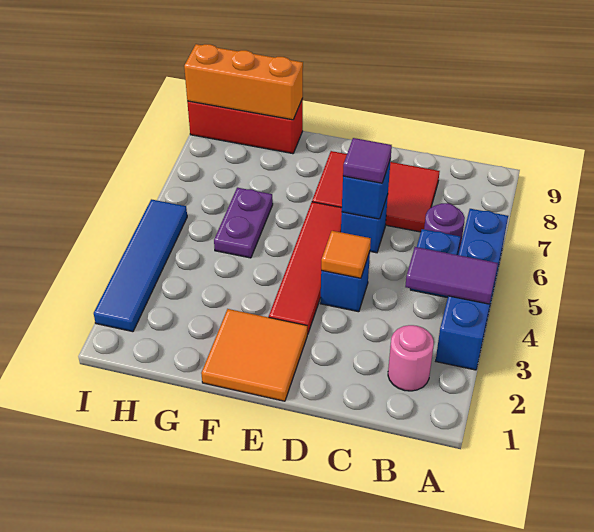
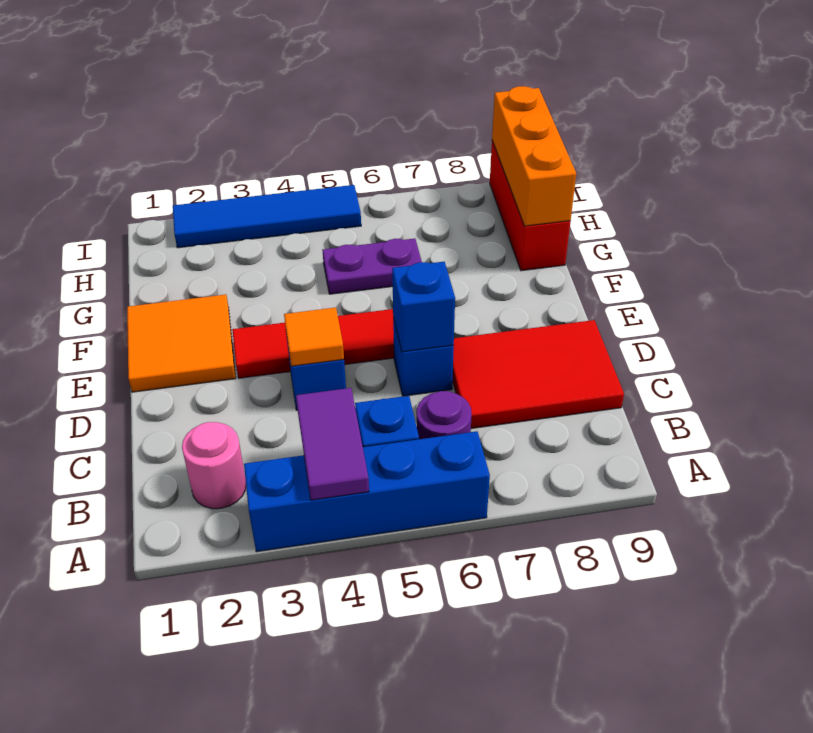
red tile C7:E8 level 1 -> red tile C7:D9 level 1
purple tile D6 level 3 -> none

